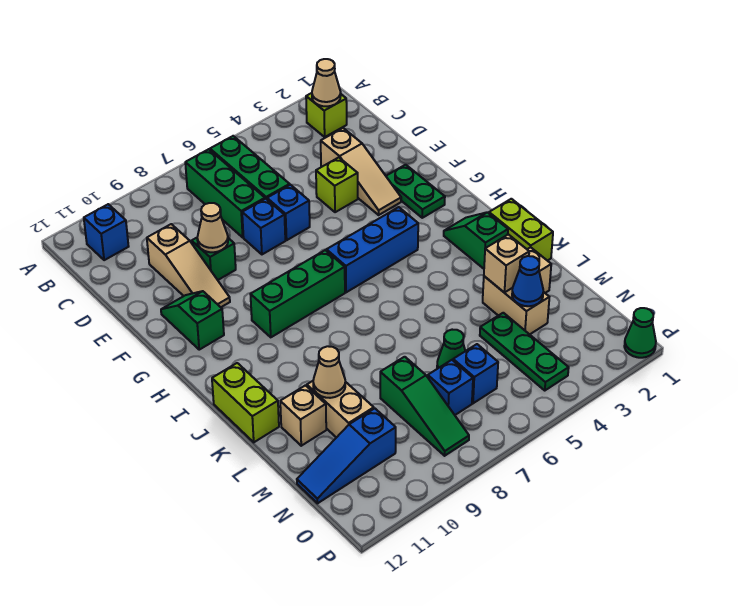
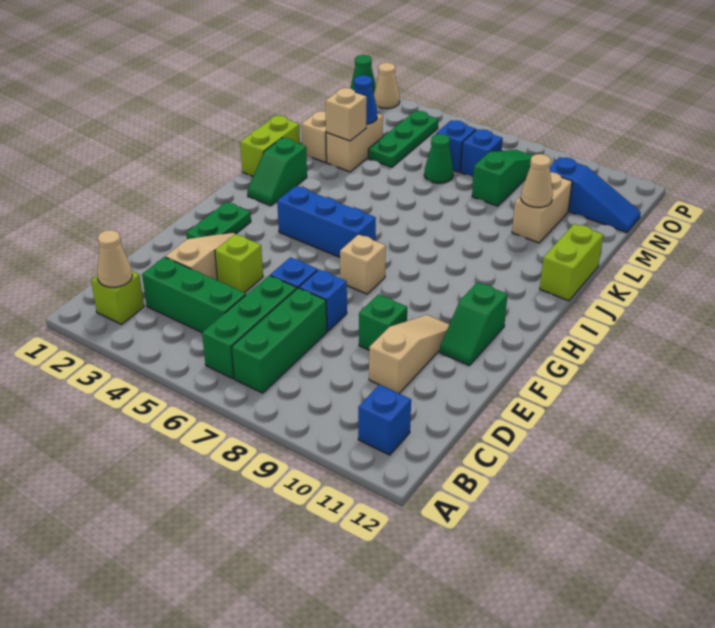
tan cone E9 level 2 -> tan cone P2 level 1
green brick H7:H9 level 1 -> green brick C3:C5 level 1
tan brick L11 level 1 -> tan brick G7 level 1

